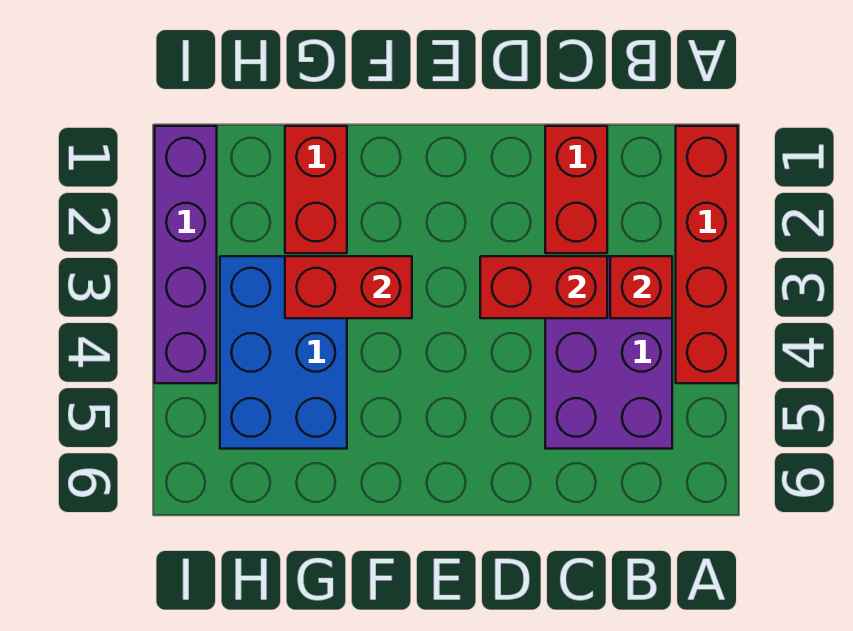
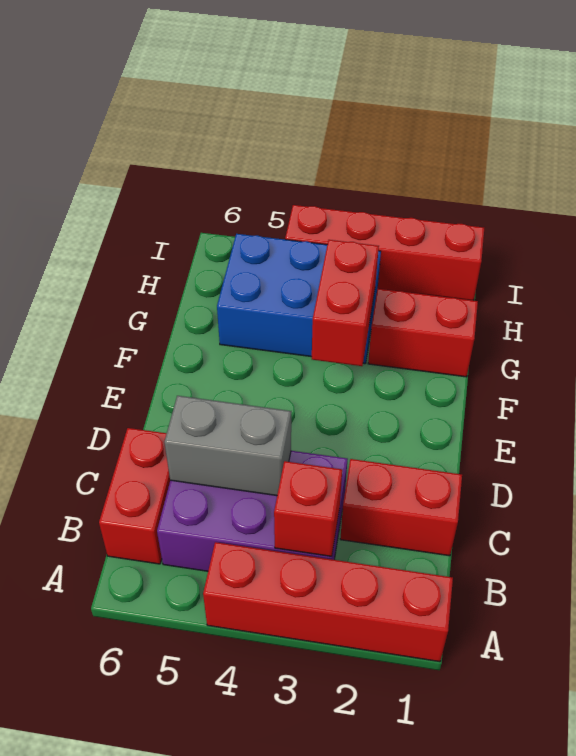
red brick C3:D3 level 2 -> red brick B6:C6 level 1
none -> grey brick C4:C5 level 2
purple brick I1:I4 level 1 -> red brick I1:I4 level 1

